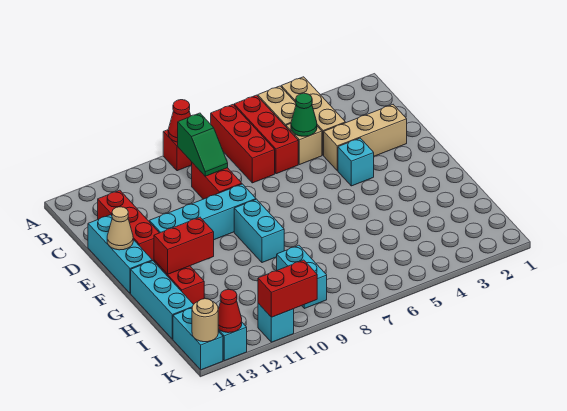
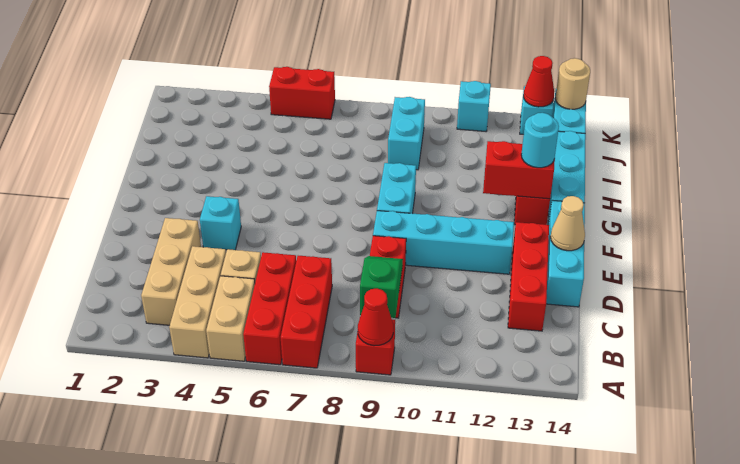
green cone C5 level 2 -> none
tan brick D2:D4 level 1 -> tan brick B3:D3 level 1
none -> cyan round brick G13 level 3
red brick K10:K11 level 2 -> red brick K5:K6 level 1

